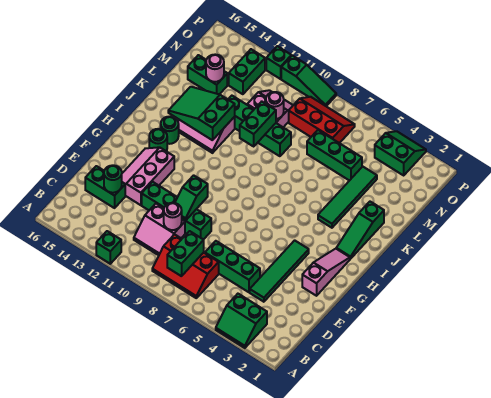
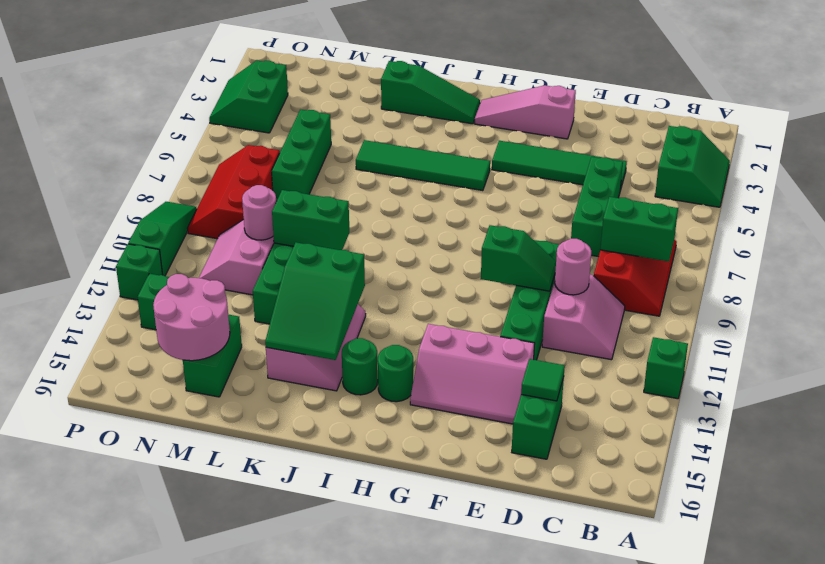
green round brick D14 level 2 -> green tile D14 level 2
green tile J4:M4 level 1 -> green tile H5:K5 level 1
pink round brick M14 level 2 -> pink round brick M14:N15 level 2

